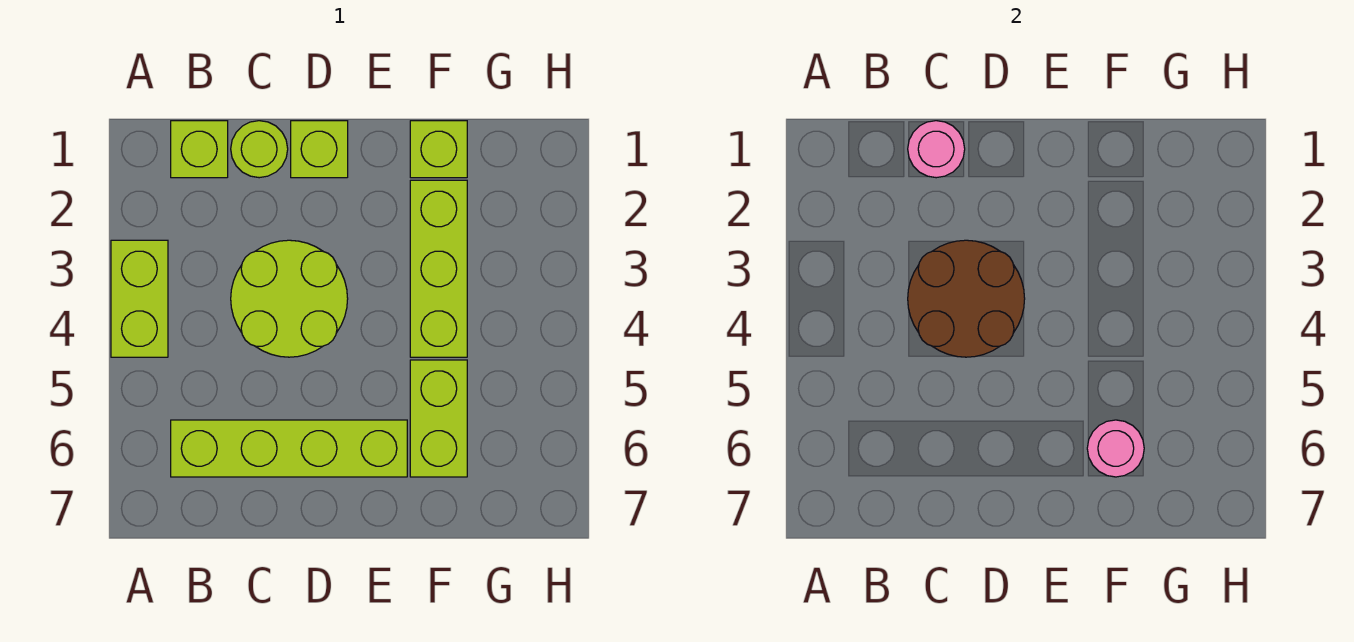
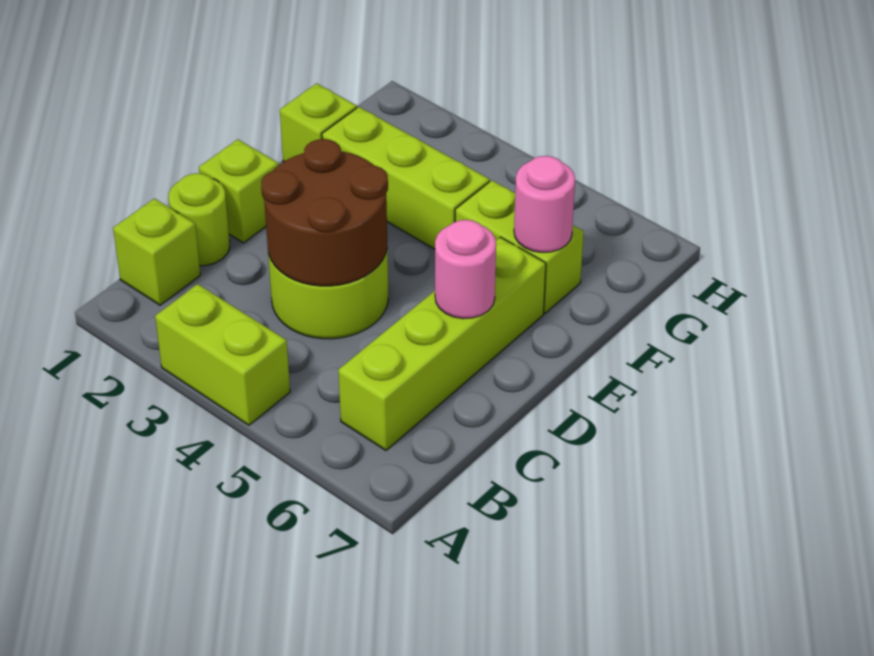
pink round brick C1 level 2 -> pink round brick D6 level 2

